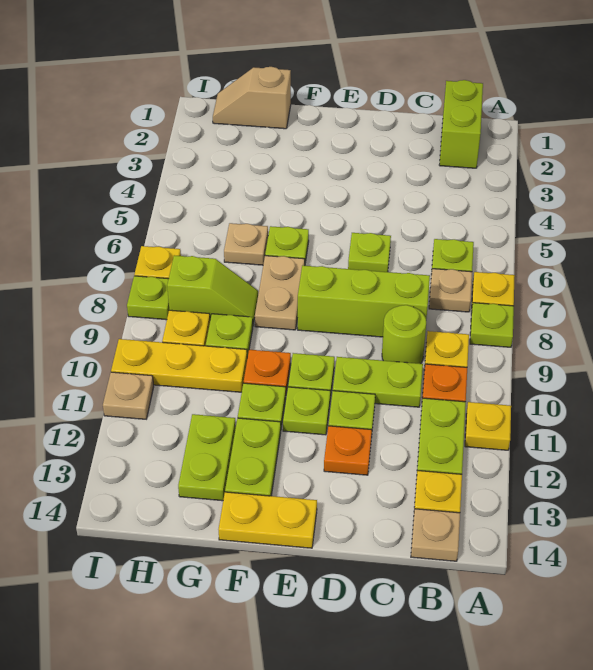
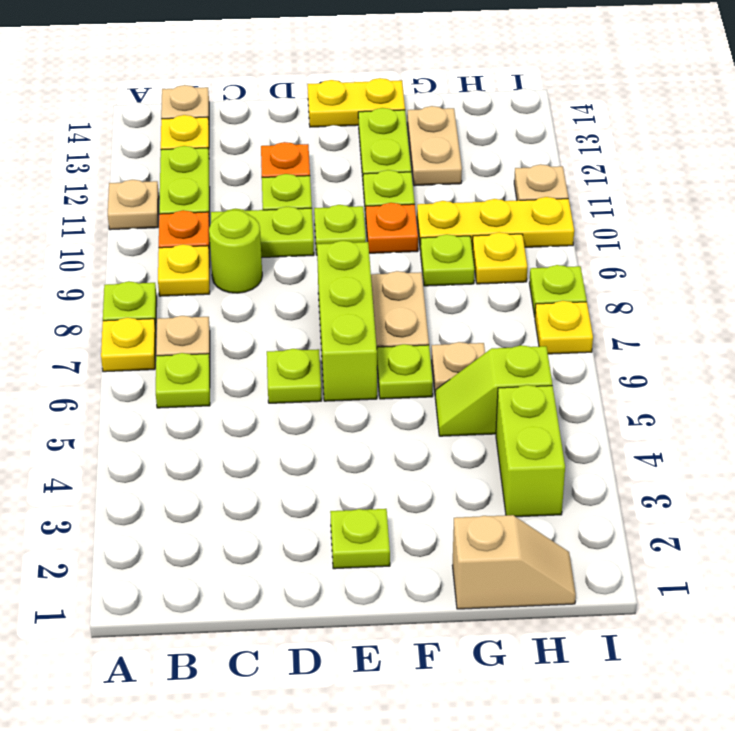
yellow plate A11 level 1 -> tan plate A11 level 1
lime brick B1:B2 level 1 -> lime brick H3:H4 level 1
lime brick C8:E8 level 1 -> lime brick E6:E8 level 1
lime plate E11 level 1 -> lime plate E2 level 1
lime slope G8:H8 level 1 top H -> lime slope G5:H5 level 1 top H
lime plate G12:G13 level 1 -> tan plate G12:G13 level 1

